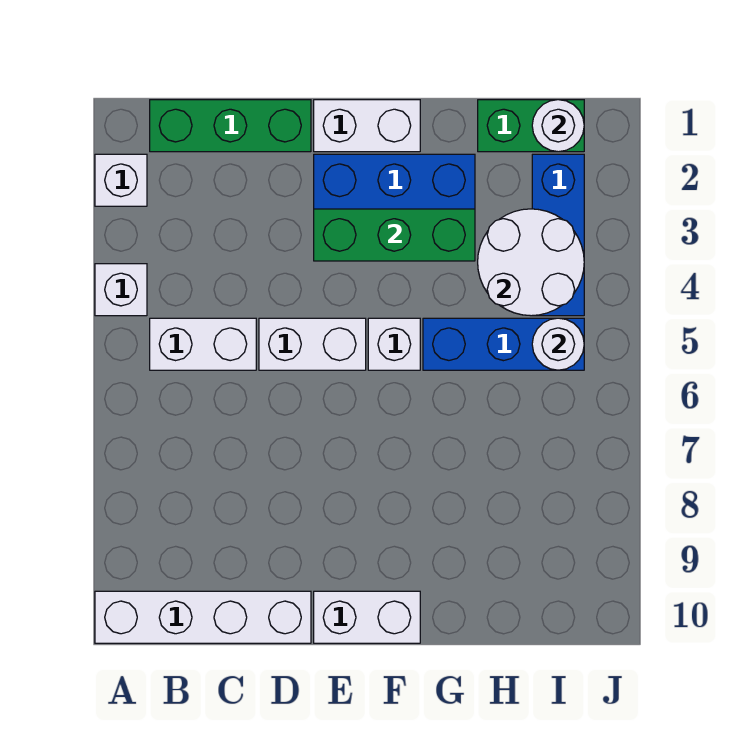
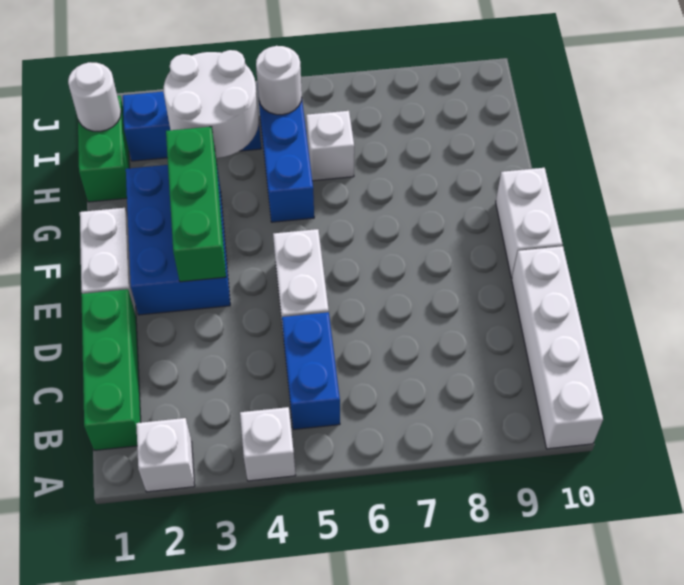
white brick B5:C5 level 1 -> blue brick B5:C5 level 1
white brick F5 level 1 -> white brick H6 level 1

